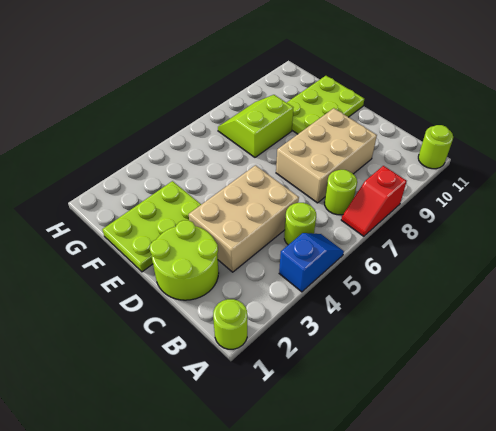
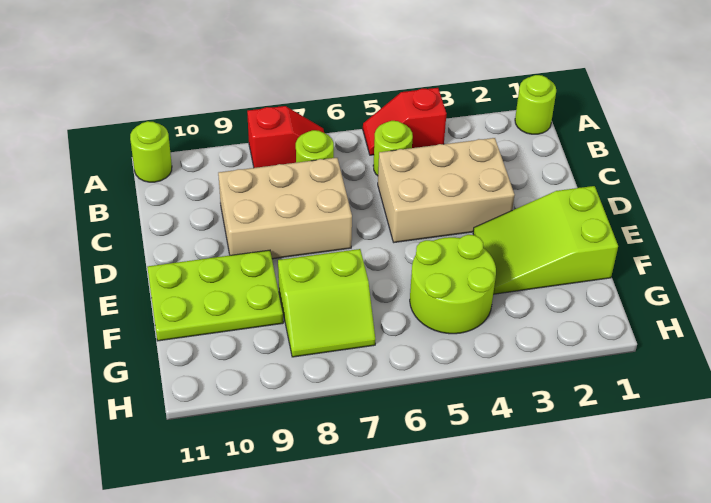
blue slope A4:A5 level 1 top 4 -> red slope A4:A5 level 1 top 4
lime round brick C1:D2 level 1 -> lime round brick F4:G5 level 1
lime plate E1:F3 level 1 -> lime slope E1:F3 level 1 top 1

